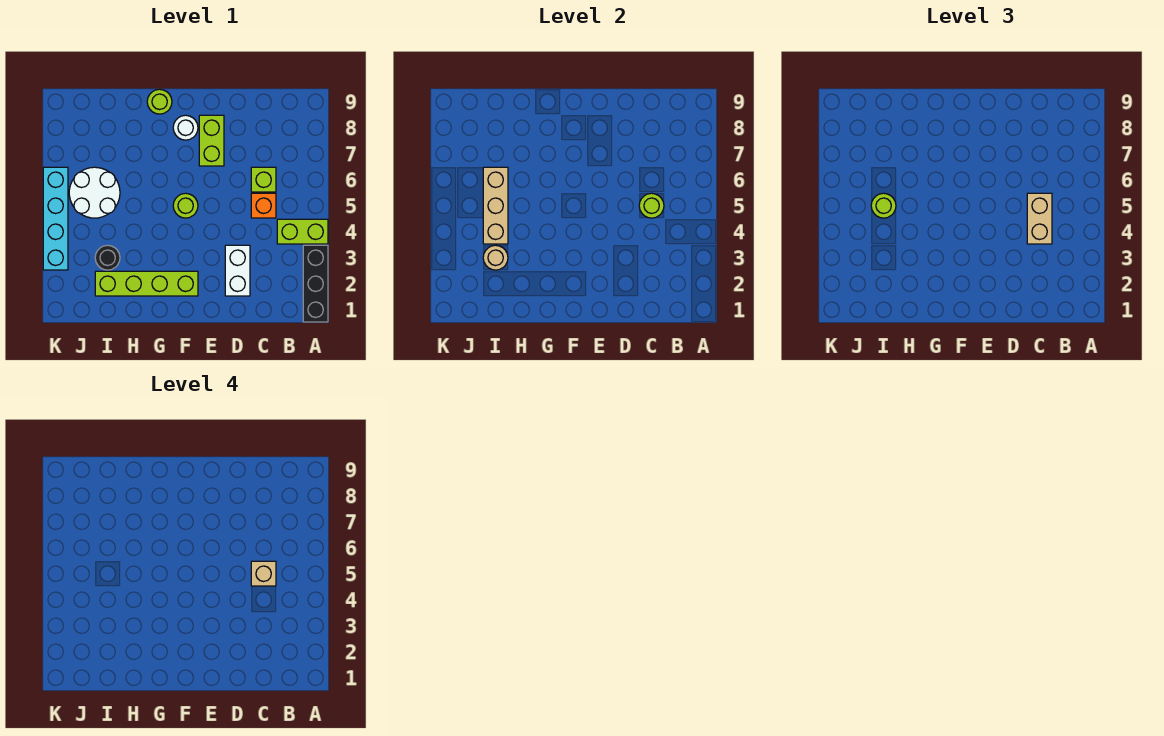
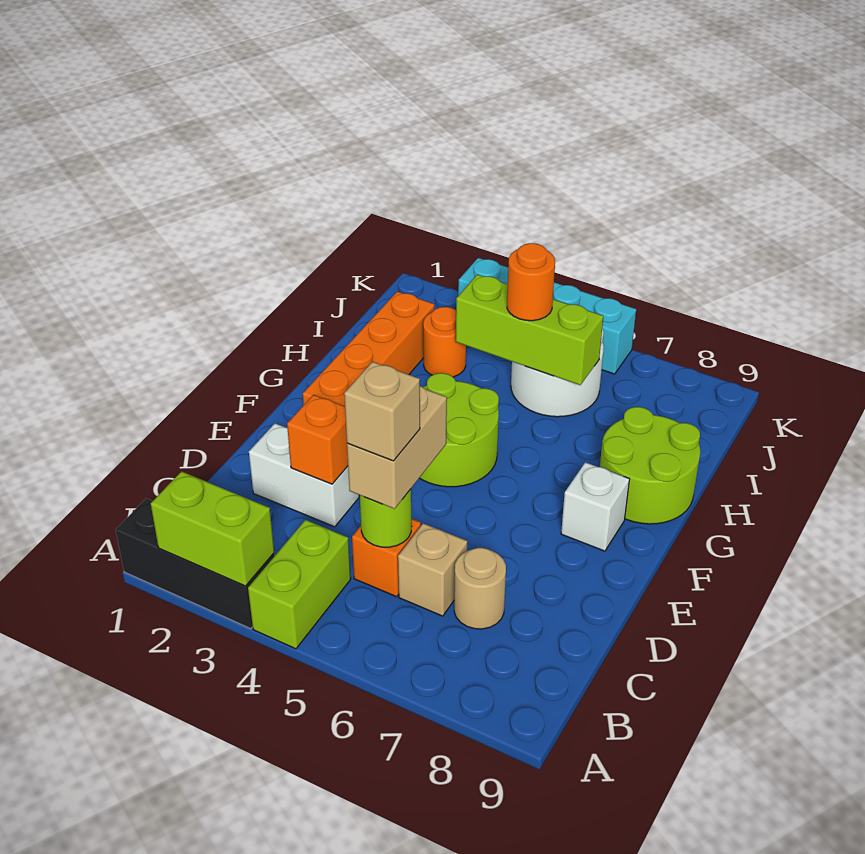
tan brick C4:C5 level 3 -> tan brick C5:D5 level 3
lime brick C6 level 1 -> tan brick C6 level 1
none -> orange brick D3 level 2
lime brick E7:E8 level 1 -> lime brick A2:A3 level 2
lime brick F2:I2 level 1 -> orange brick F2:I2 level 1
lime round brick F5 level 1 -> lime round brick F4:G5 level 1
white round brick F8 level 1 -> white brick F8 level 1
lime round brick G9 level 1 -> lime round brick G8:H9 level 1
black round brick I3 level 1 -> orange round brick I3 level 1
tan round brick I3 level 2 -> tan round brick C7 level 1
tan brick I4:I6 level 2 -> lime brick I4:I6 level 2
lime round brick I5 level 3 -> orange round brick I5 level 3

